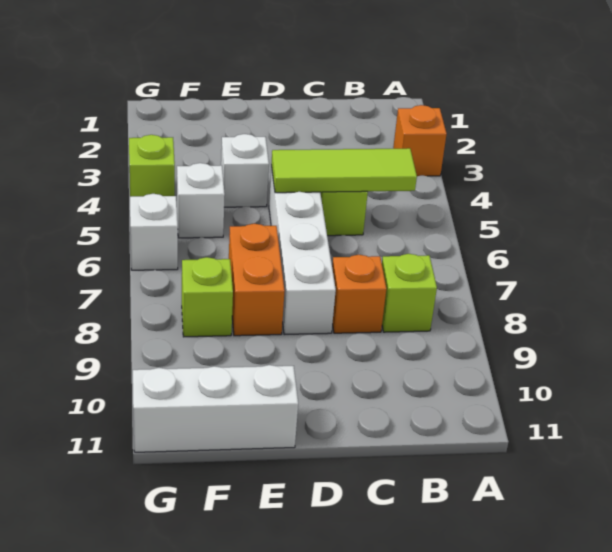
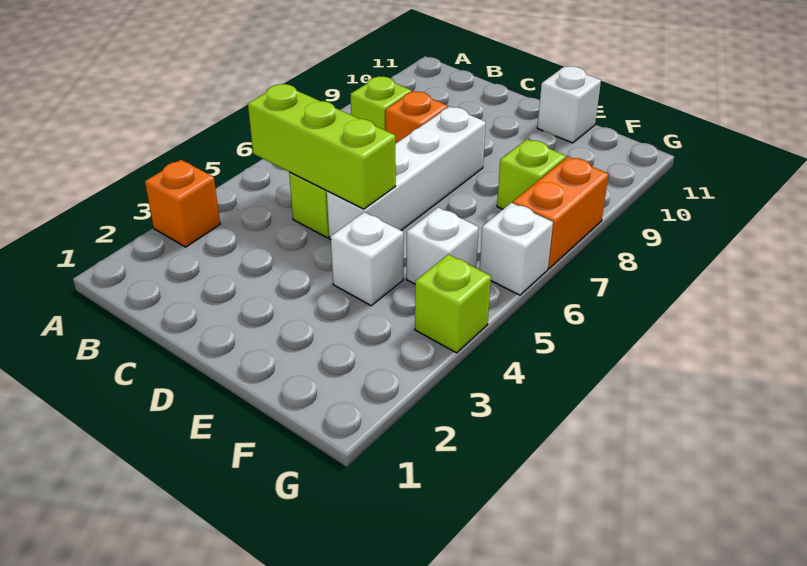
lime tile B5:D5 level 2 -> lime brick B5:D5 level 2
orange brick E7:E8 level 1 -> orange brick G7:G8 level 1
white brick E11:G11 level 1 -> white brick E11 level 1

